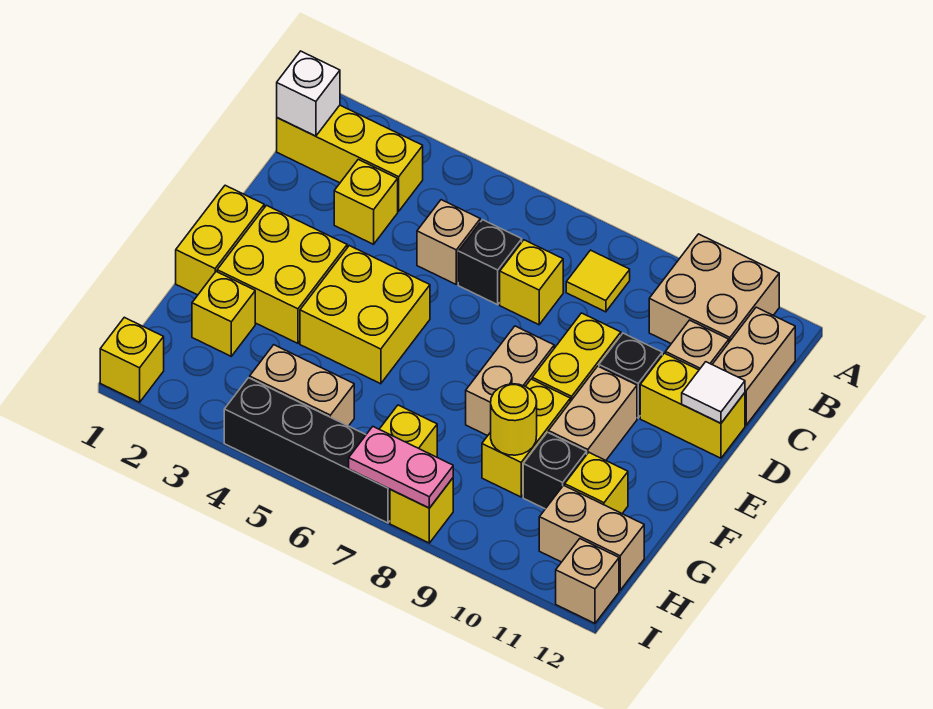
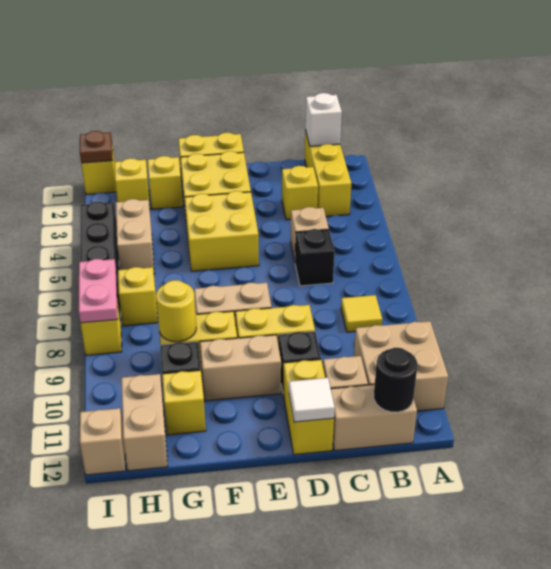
none -> black round brick B12 level 2
yellow brick C7 level 1 -> yellow brick H2 level 1
none -> brown plate I1 level 2

